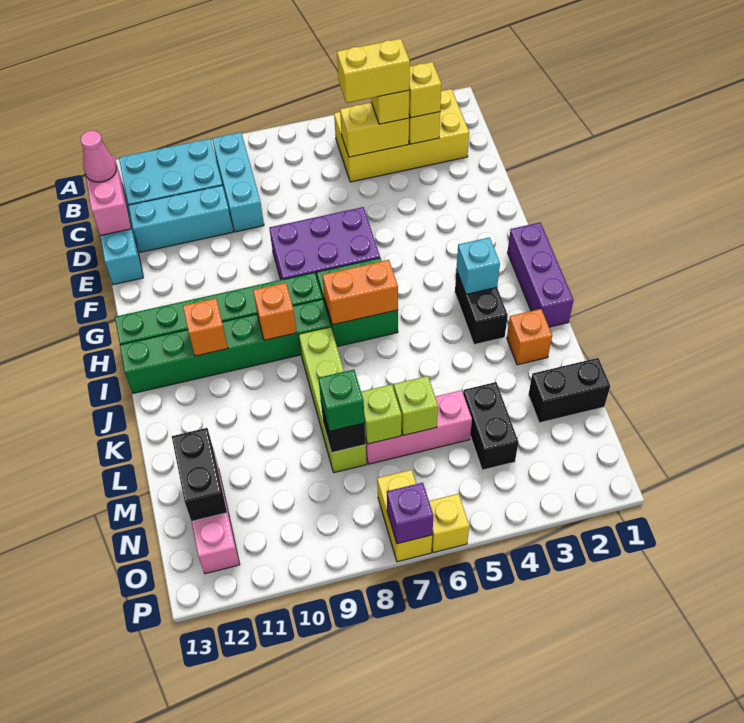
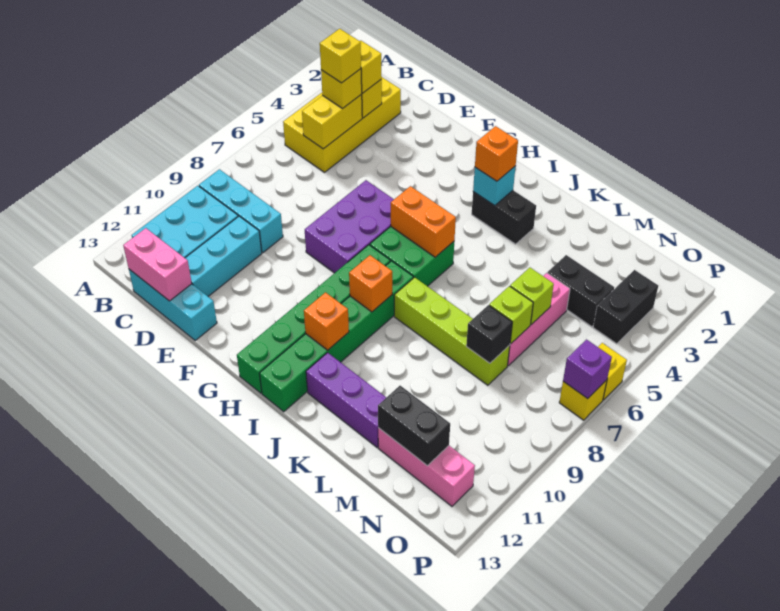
yellow brick C4:C5 level 4 -> yellow brick C4 level 4
pink cone C13 level 3 -> none
purple brick H1:J1 level 1 -> purple brick J12:L12 level 1
orange brick I6:I7 level 2 -> orange brick H6:I6 level 2
orange brick K2 level 1 -> orange brick I3 level 3
black brick M1:M2 level 1 -> black brick O3:O4 level 1
green brick M8 level 3 -> none
yellow brick O7:P7 level 1 -> yellow brick P7 level 1

